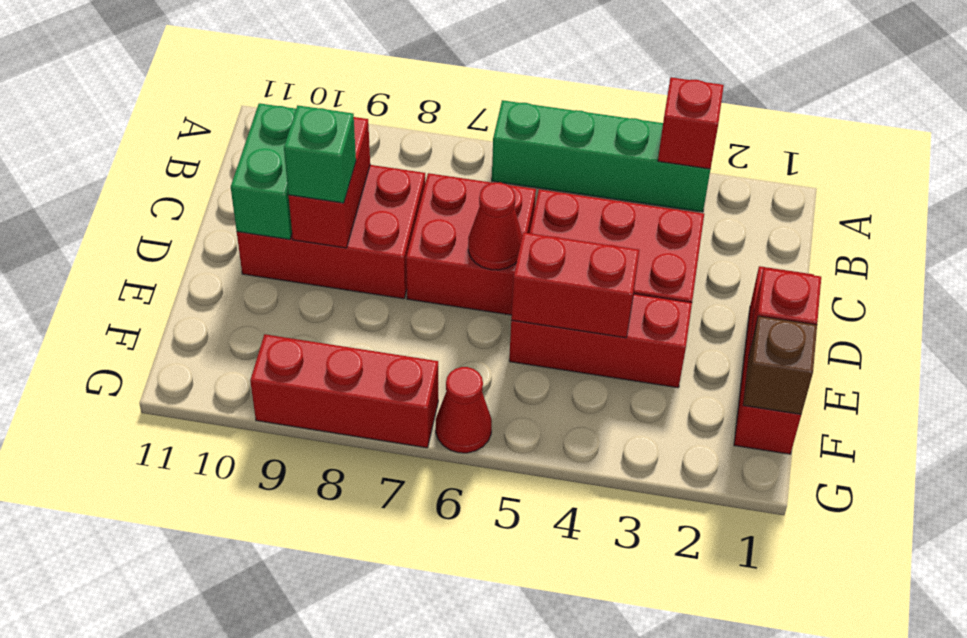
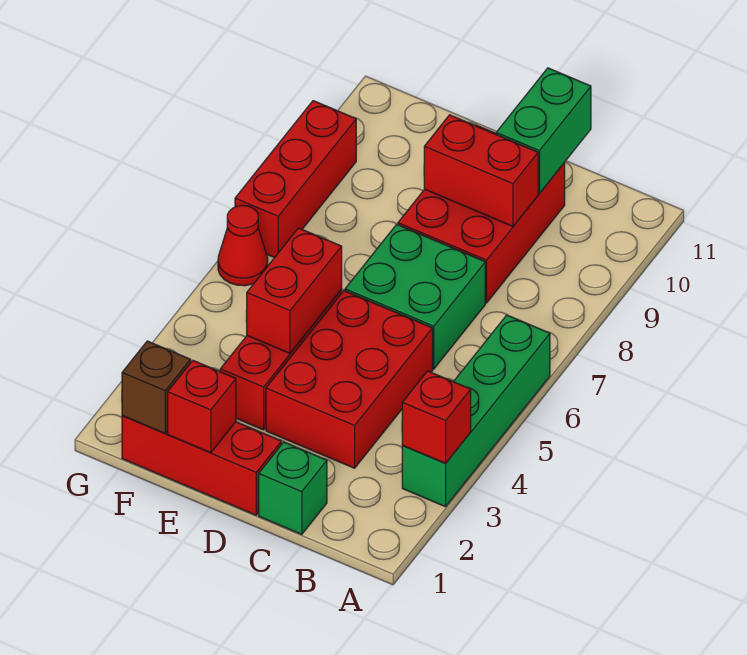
red brick C6:D7 level 1 -> green brick C6:D7 level 1
green brick C10:D10 level 2 -> green brick C10:C11 level 2
red cone D6 level 2 -> none
green brick D9 level 3 -> green brick C1 level 1

